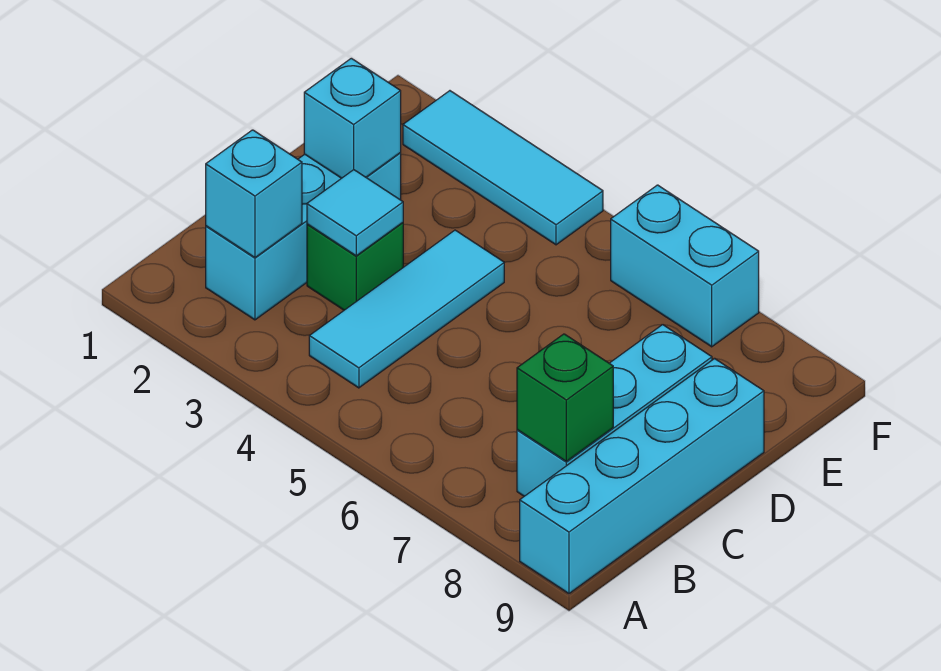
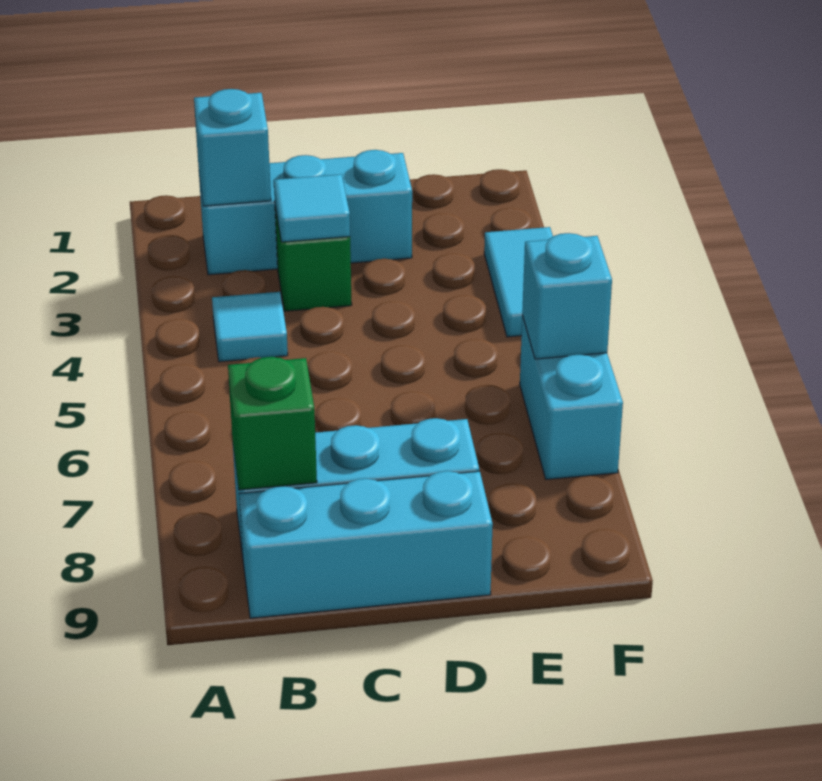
cyan brick A9:D9 level 1 -> cyan brick B9:D9 level 1
cyan tile B4:D4 level 1 -> cyan tile B4 level 1
cyan brick D2 level 2 -> cyan brick F6 level 2
cyan tile F2:F4 level 1 -> cyan tile F3:F4 level 1

